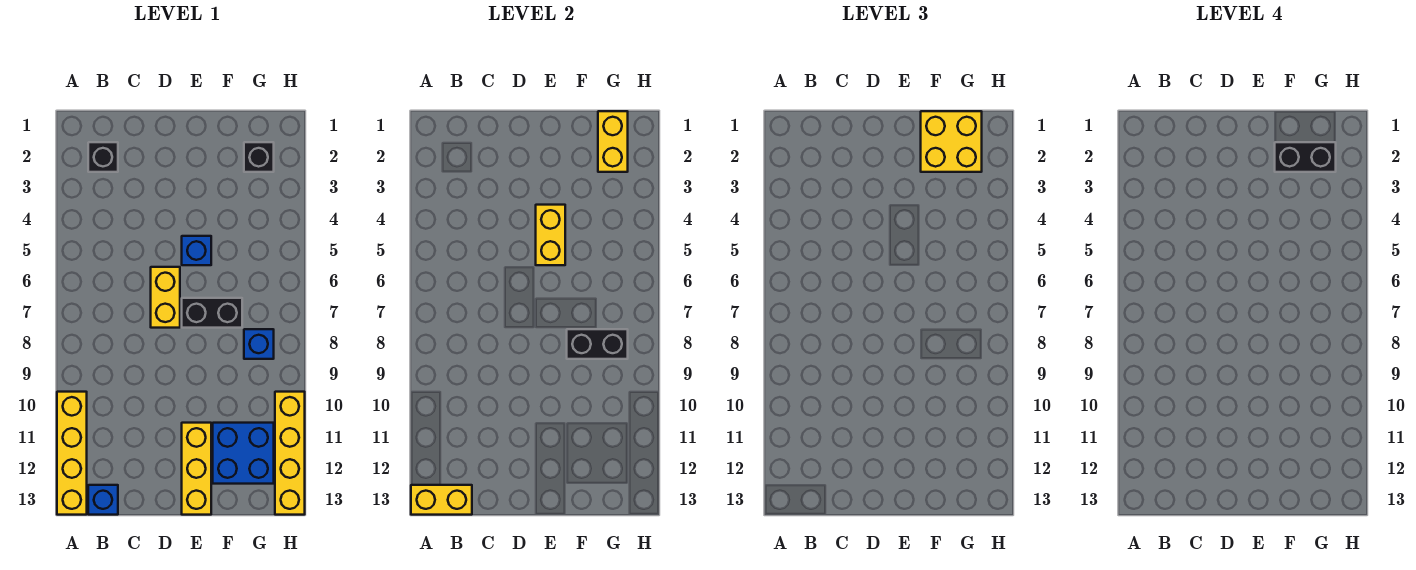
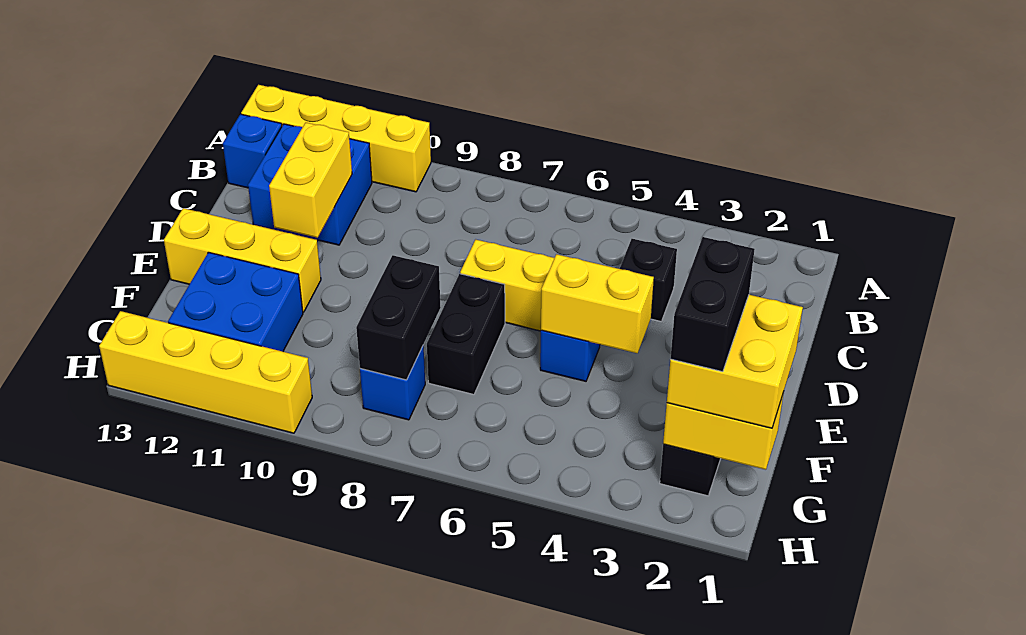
yellow brick A13:B13 level 2 -> yellow brick C11:D11 level 2
black brick B2 level 1 -> black brick C4 level 1
none -> blue brick B11:C12 level 1

